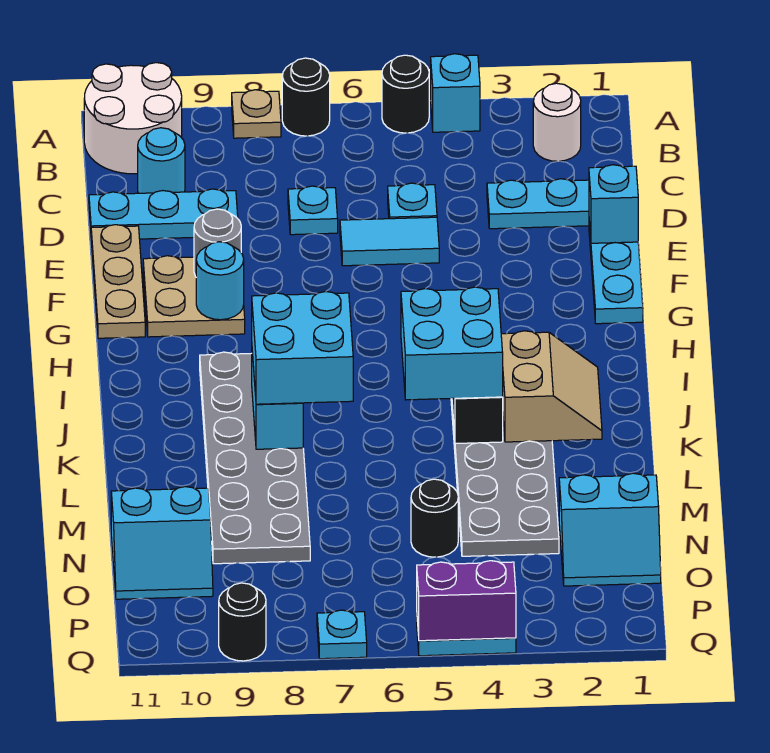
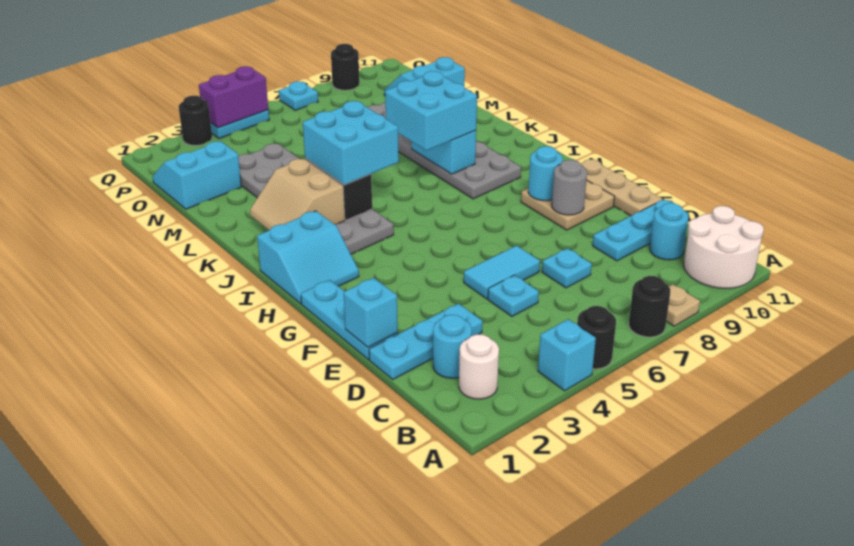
none -> cyan round brick C2 level 1
none -> cyan slope H1:I2 level 1 top I
black round brick N5 level 1 -> black round brick Q3 level 1

